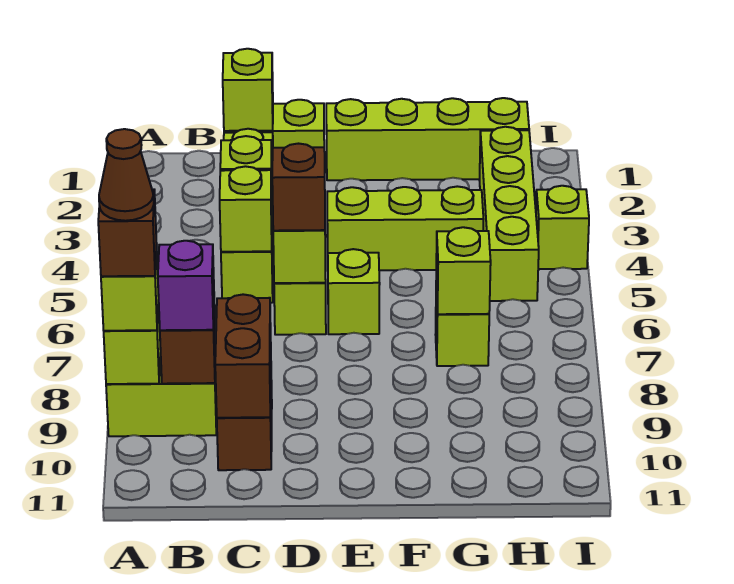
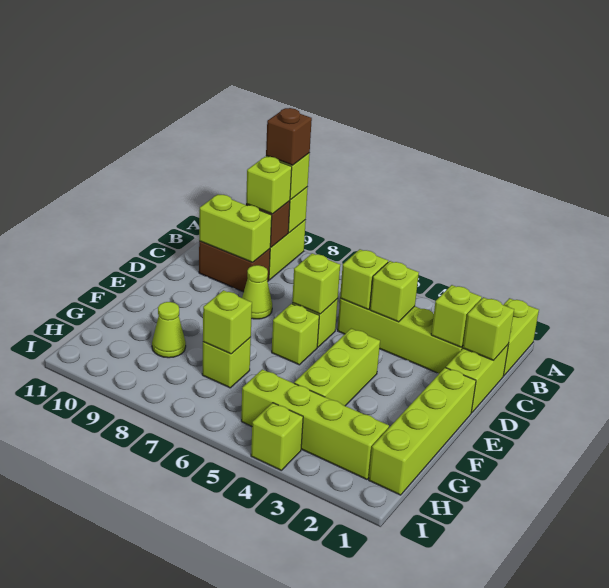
none -> lime brick A1:B1 level 1
brown cone A9 level 5 -> none
purple brick B9 level 3 -> lime brick B9 level 3
none -> lime brick C2 level 2
brown brick C9:C10 level 2 -> lime brick C9:C10 level 2
brown brick D6 level 3 -> none
none -> lime cone D8 level 1
none -> lime cone G9 level 1

